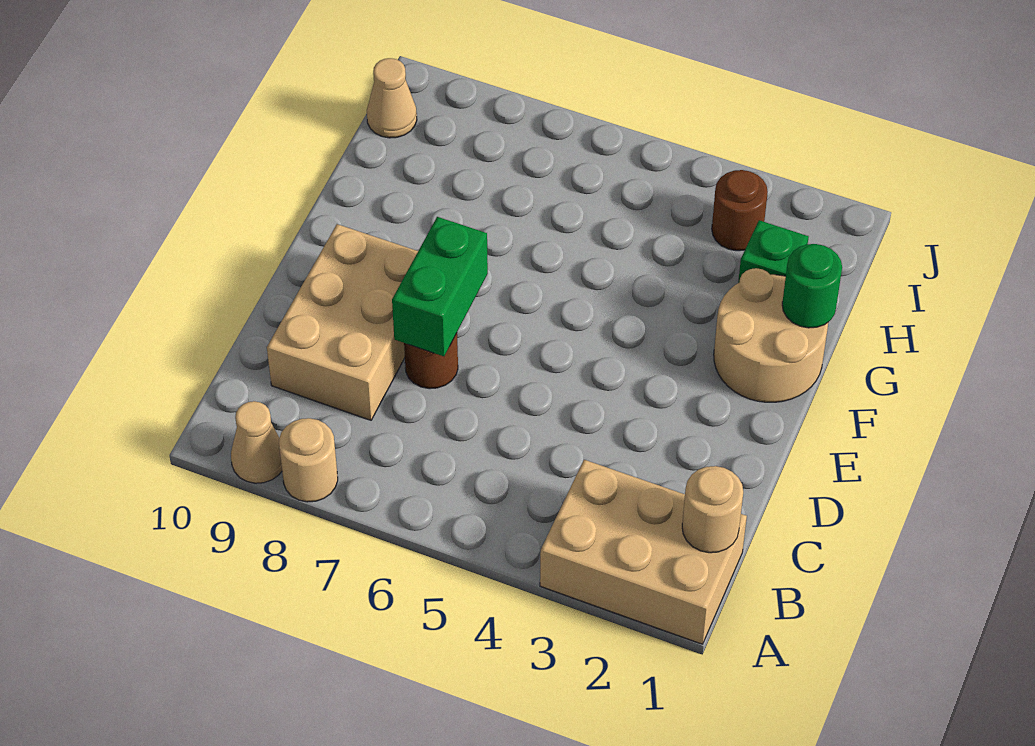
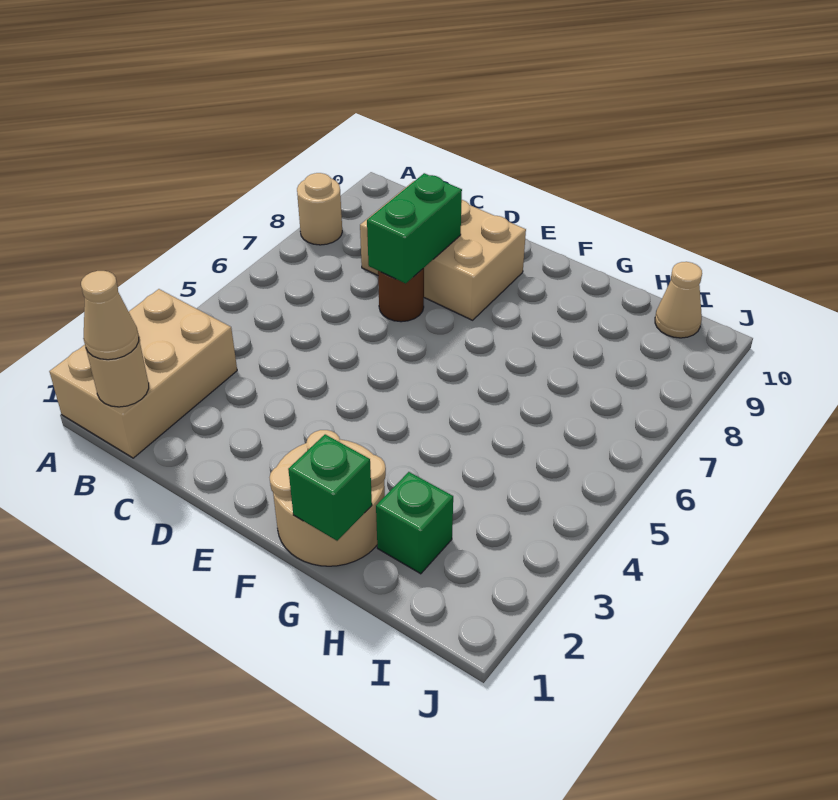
tan cone A9 level 1 -> tan cone B1 level 3
green brick D7:E7 level 2 -> green brick D7:D8 level 2
green round brick G1 level 2 -> green brick G1 level 2
brown round brick I3 level 1 -> none

